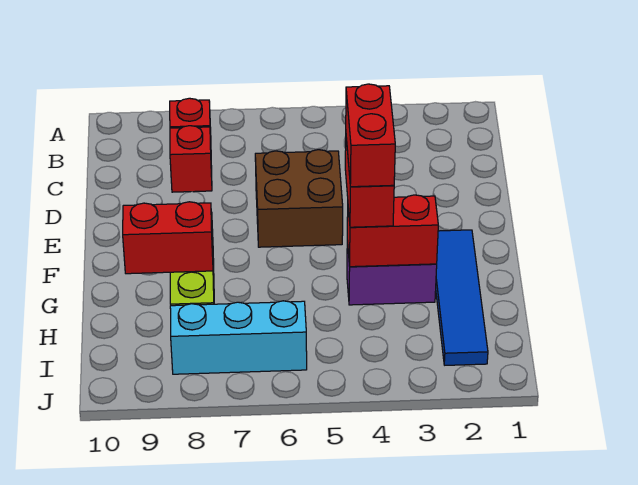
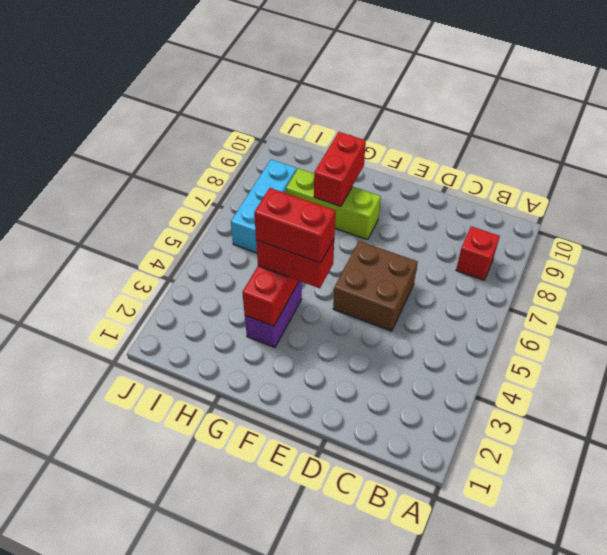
red brick C8 level 1 -> none
blue tile F2:I2 level 1 -> none

